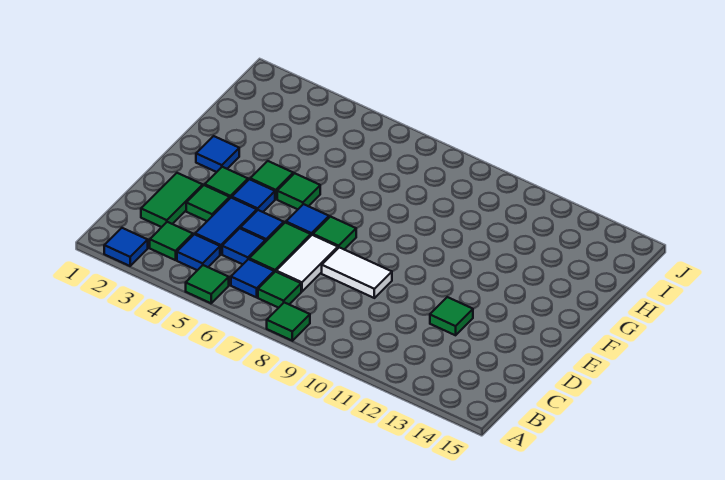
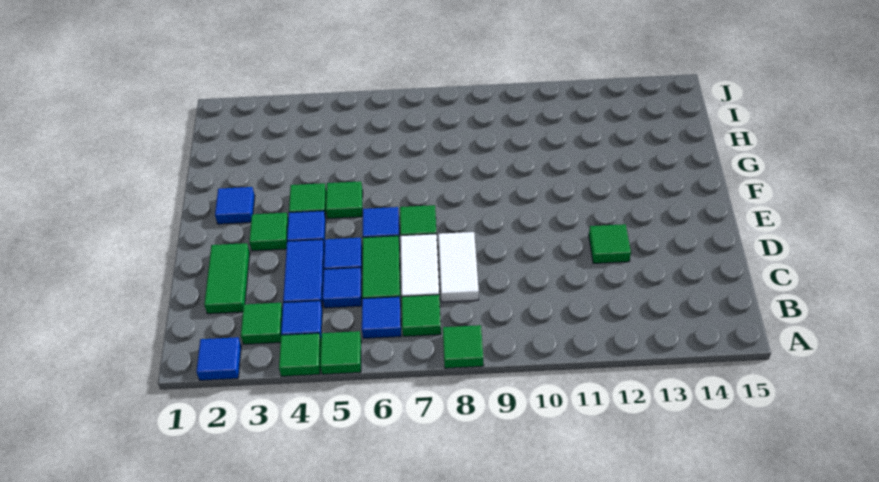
green tile D3 level 1 -> green tile A4 level 1
white tile D8:D9 level 1 -> white tile C8:D8 level 1

